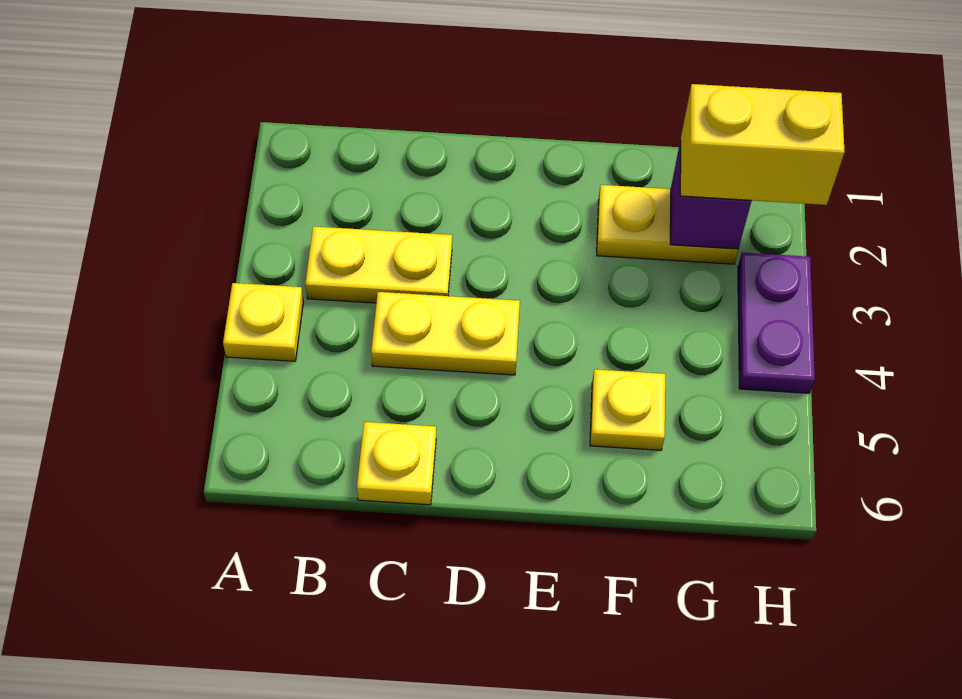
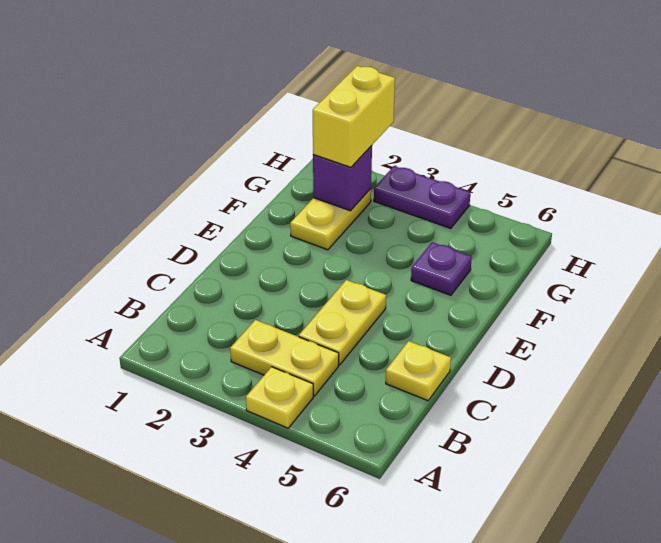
yellow plate B3:C3 level 1 -> yellow plate B3:B4 level 1
yellow plate F5 level 1 -> purple plate F5 level 1

